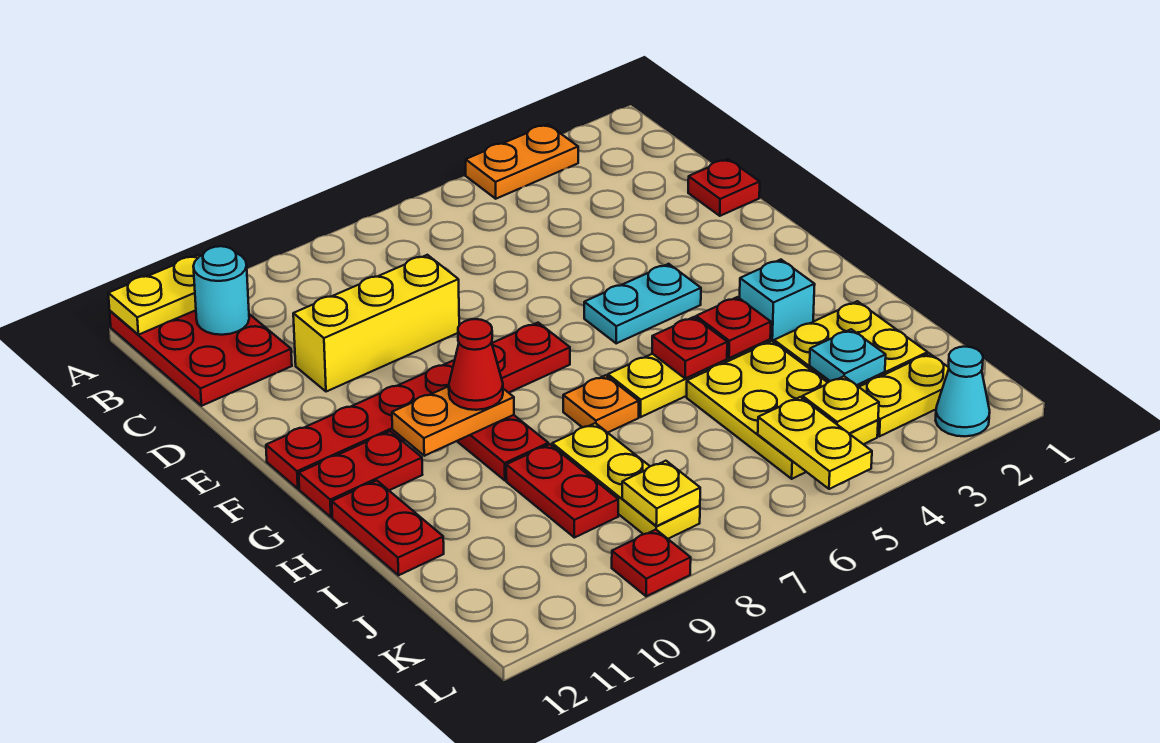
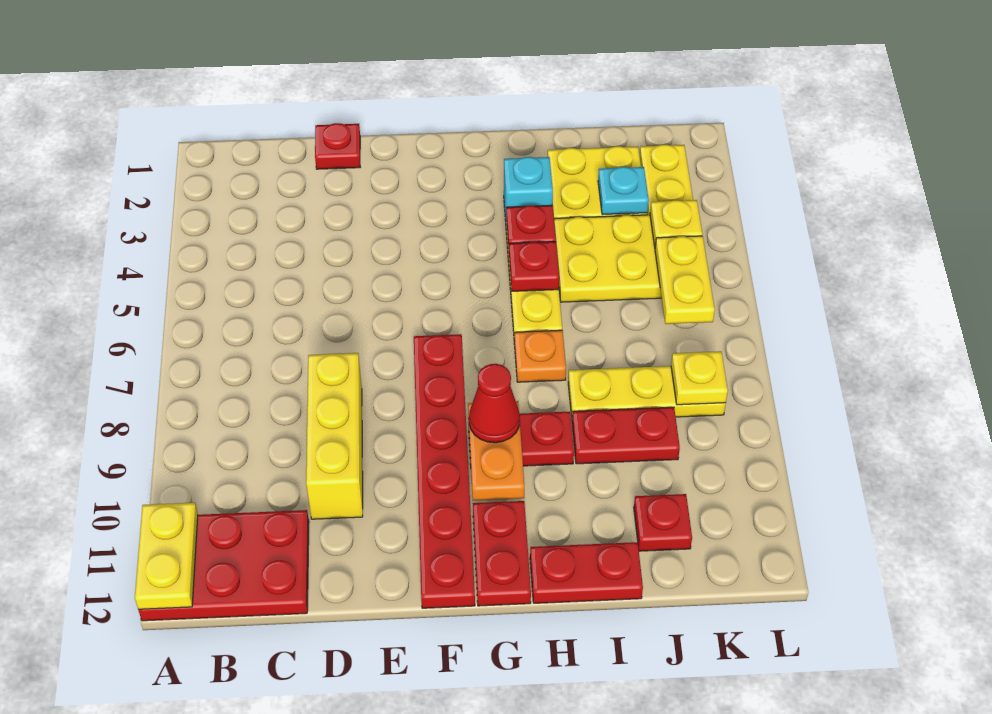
orange plate A3:A4 level 1 -> none
cyan round brick B11 level 2 -> none
cyan plate F4:F5 level 1 -> none
yellow plate K5:L5 level 2 -> yellow plate K5:K6 level 2
cyan cone L2 level 1 -> none
red plate L9 level 1 -> red plate J11 level 1

